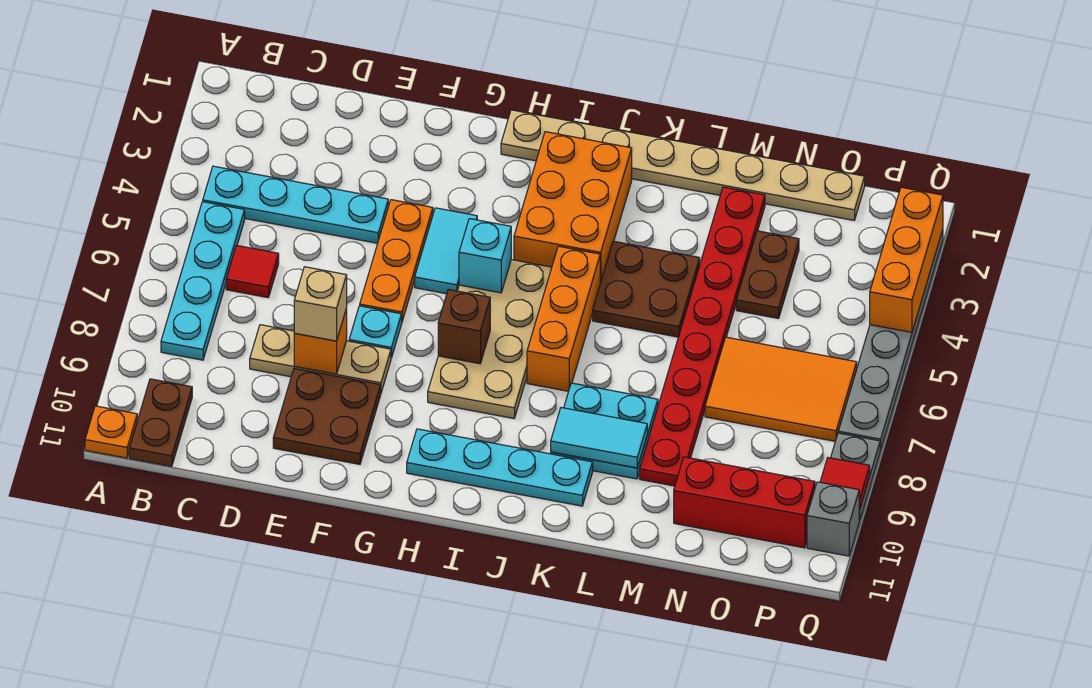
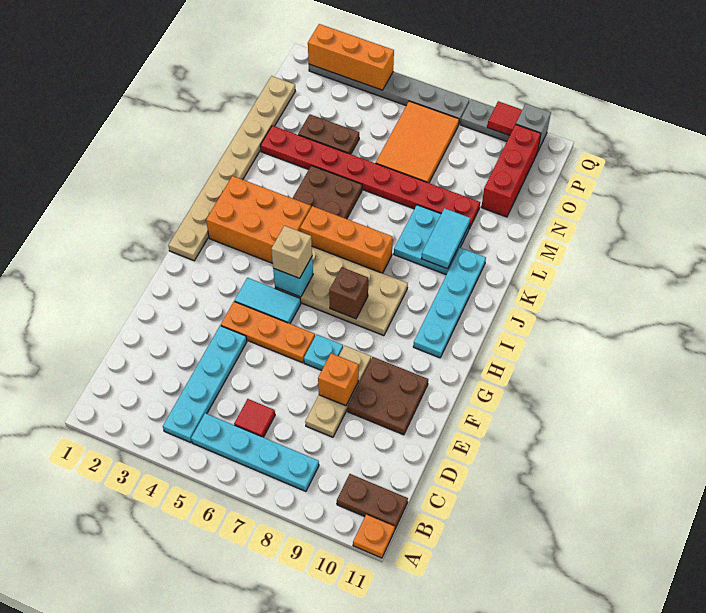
tan brick E8 level 3 -> tan brick H5 level 3

